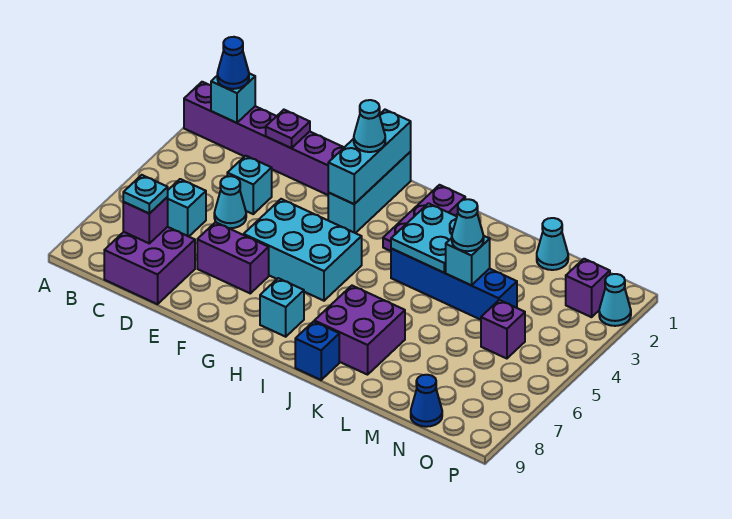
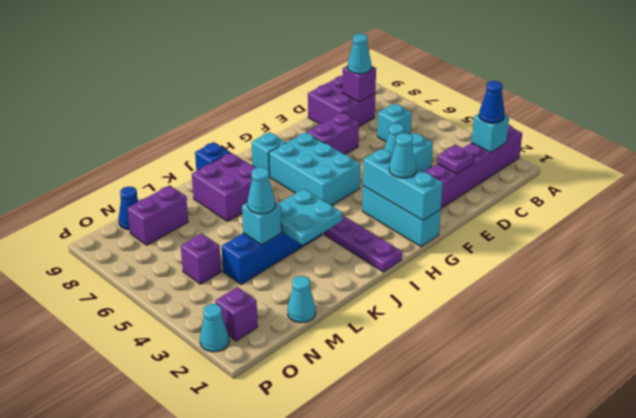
cyan plate C8 level 3 -> cyan cone C8 level 3
cyan brick F5:H6 level 1 -> cyan brick G5:H7 level 1
none -> purple brick M8:N8 level 1

